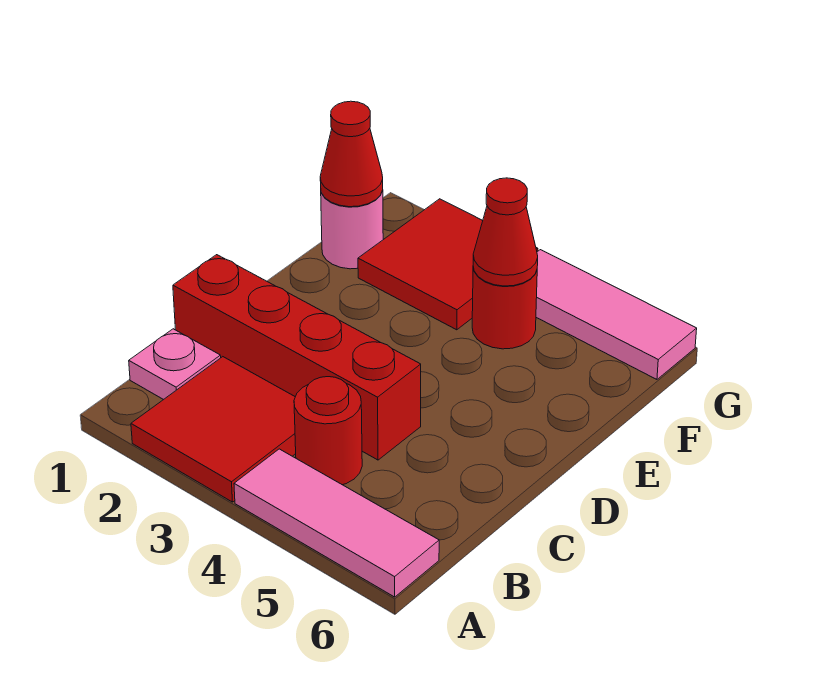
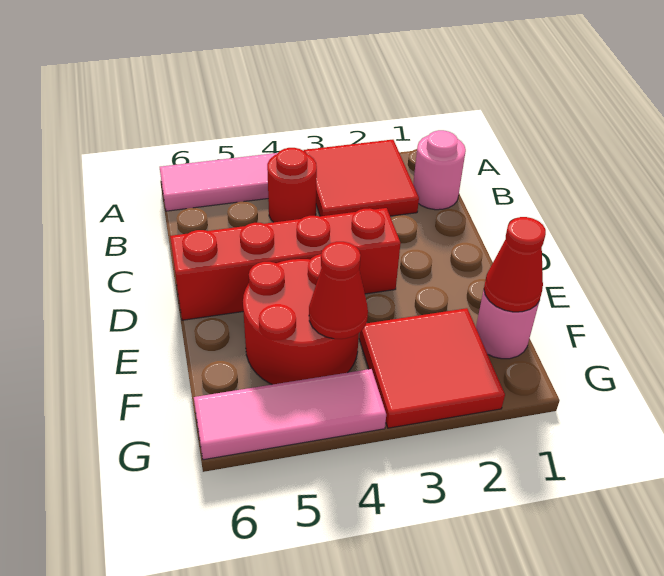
pink plate B1 level 1 -> pink round brick B1 level 1
red brick C1:C4 level 1 -> red brick D3:D6 level 1
red round brick F4 level 1 -> red round brick E4:F5 level 1

